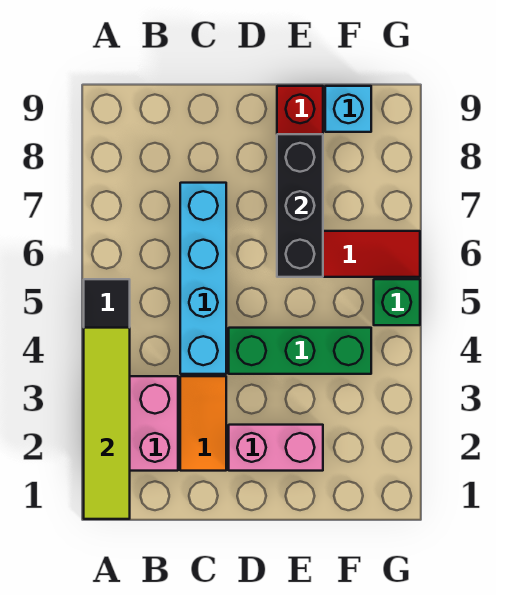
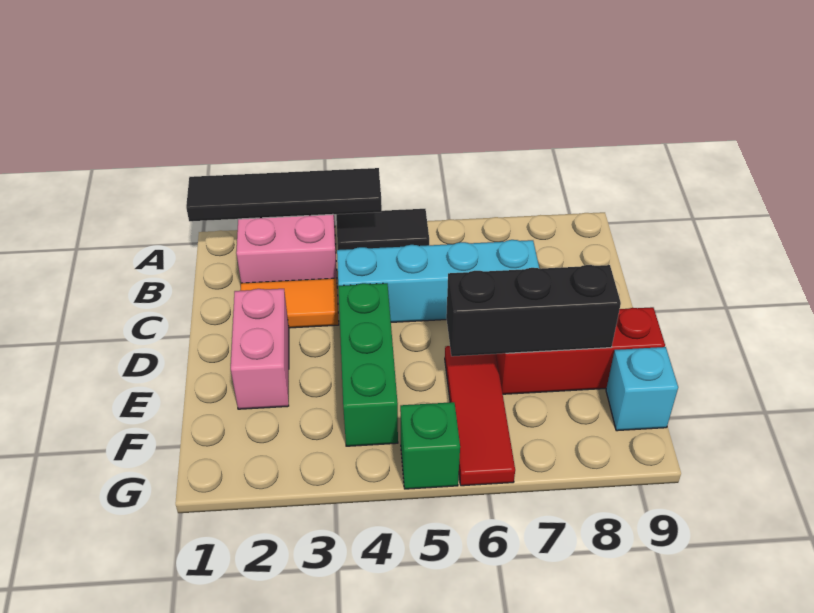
lime tile A1:A4 level 2 -> black tile A1:A4 level 2

